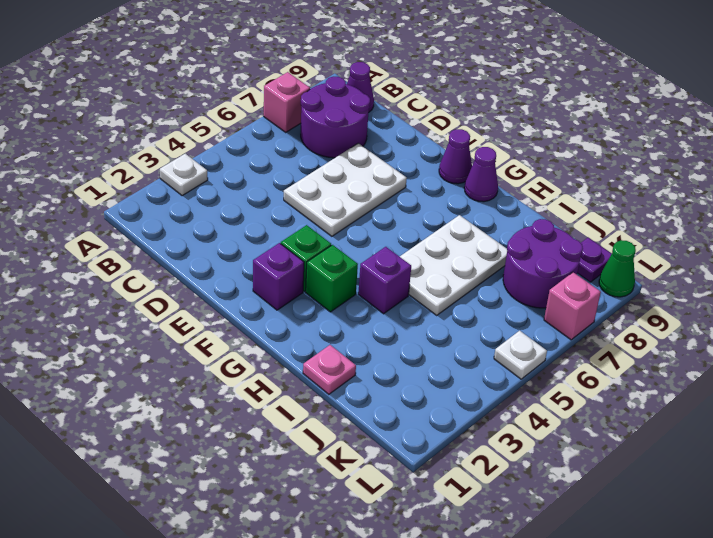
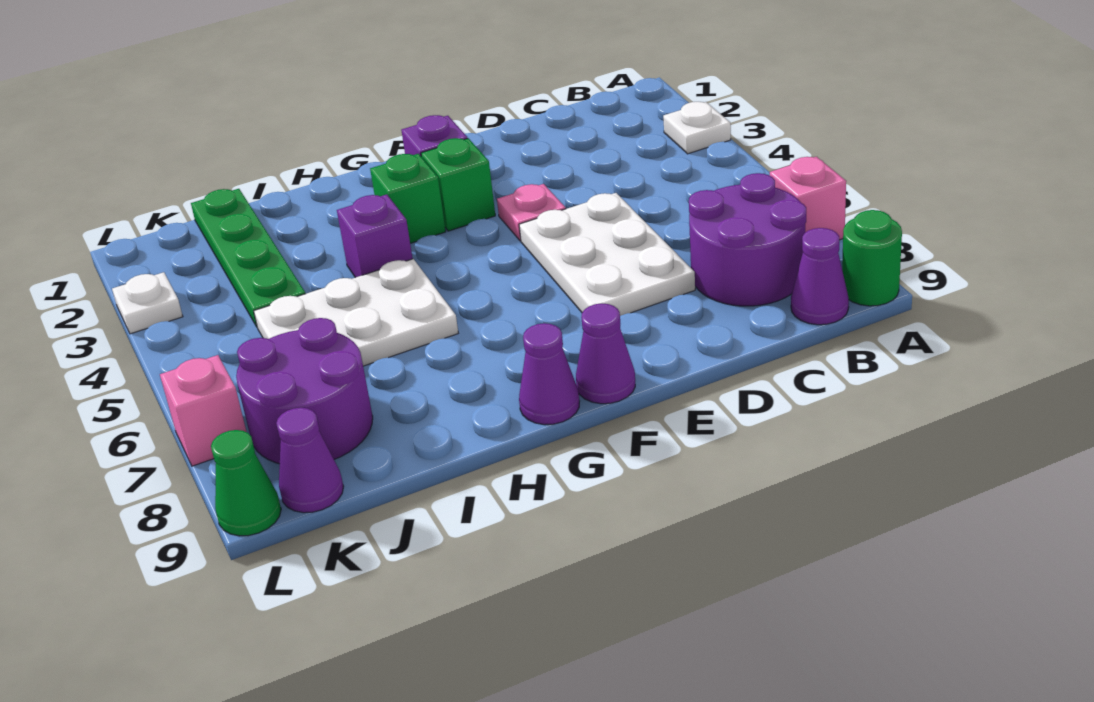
none -> green round brick A9 level 1
white plate H5:I7 level 1 -> white plate H5:J6 level 1
pink plate I1 level 1 -> pink plate E4 level 1
none -> green plate J1:J4 level 1
purple plate K9 level 1 -> purple cone K9 level 1
white plate L5 level 1 -> white plate L3 level 1

